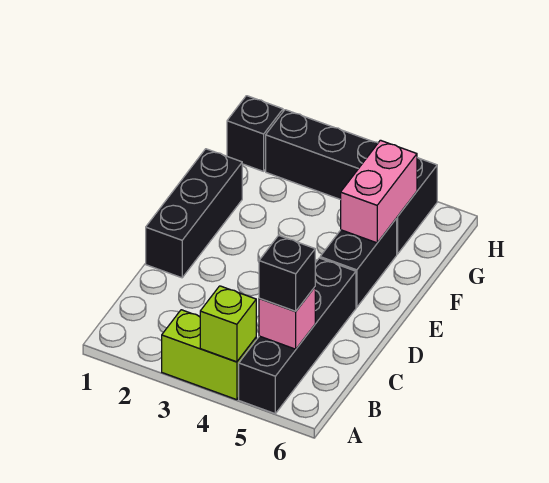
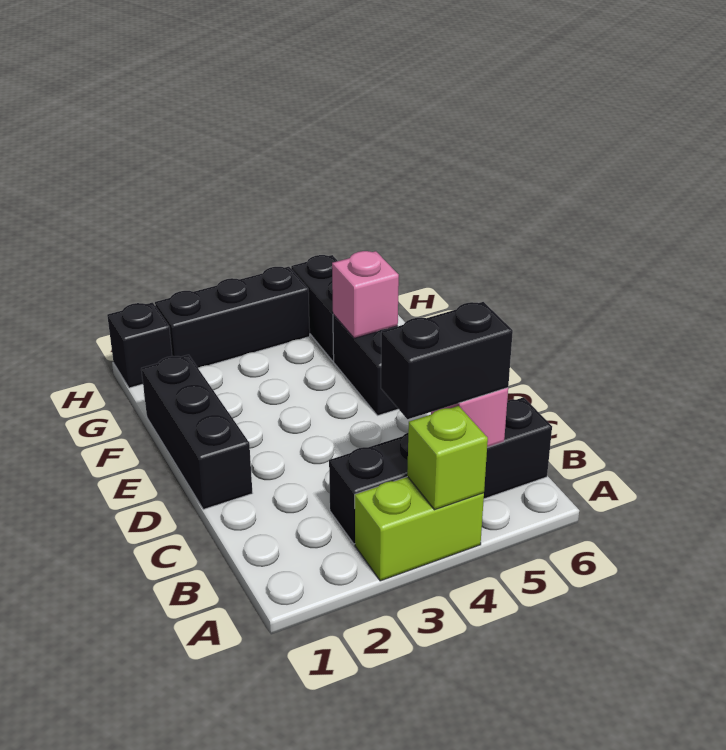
black brick A5:D5 level 1 -> black brick B3:B6 level 1
black brick B5 level 3 -> black brick B4:B5 level 3
pink brick F5:G5 level 2 -> pink brick F5 level 2

